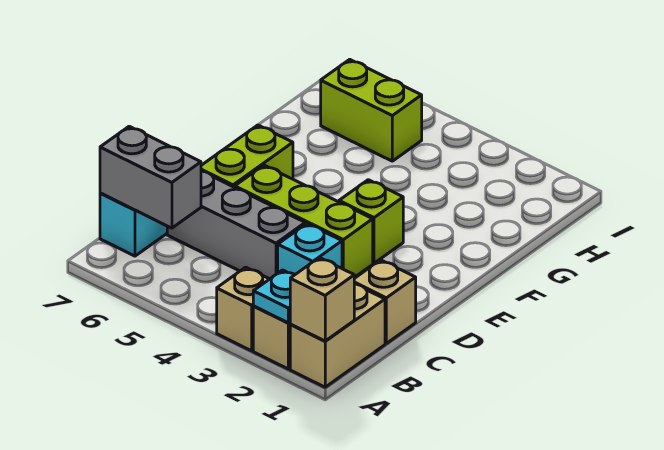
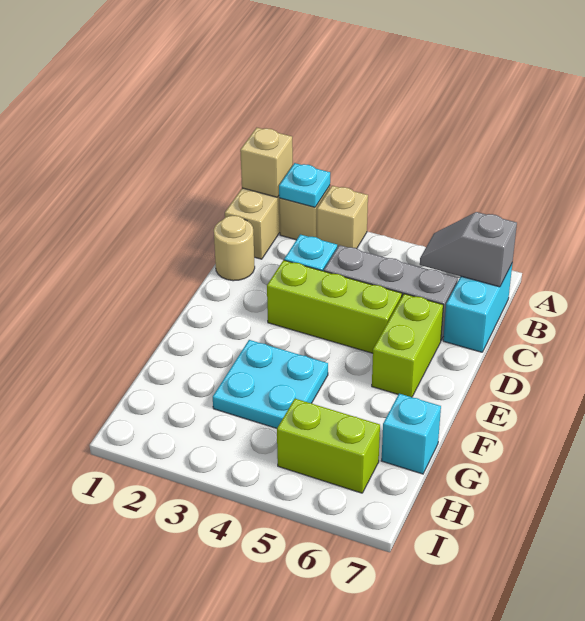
grey brick B6:B7 level 2 -> grey slope B6:B7 level 2 top 7
tan brick C1 level 1 -> tan round brick C1 level 1
lime brick E3 level 1 -> none
none -> cyan plate F3:G4 level 1
none -> cyan brick G7 level 1

